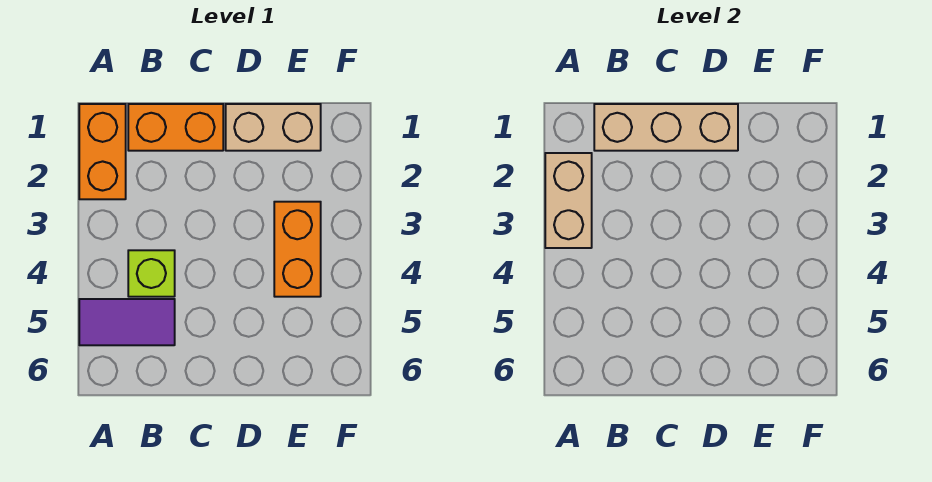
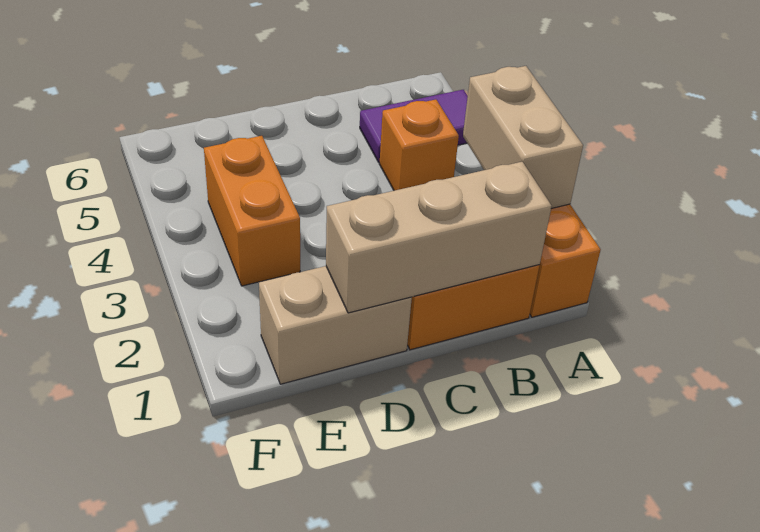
lime brick B4 level 1 -> orange brick B4 level 1

